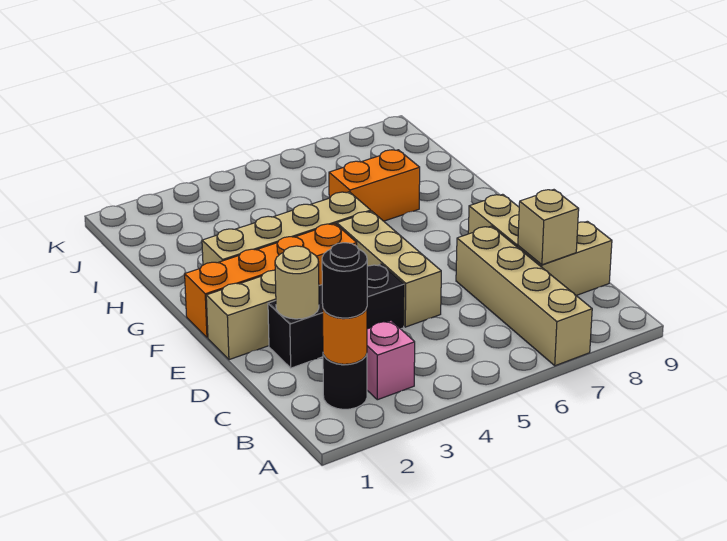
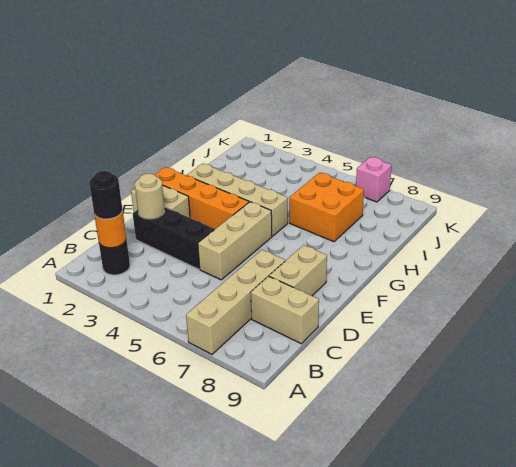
pink brick B3 level 1 -> pink brick K7 level 1
tan brick C8 level 2 -> none
orange brick H6:H7 level 1 -> orange brick H6:I7 level 1

